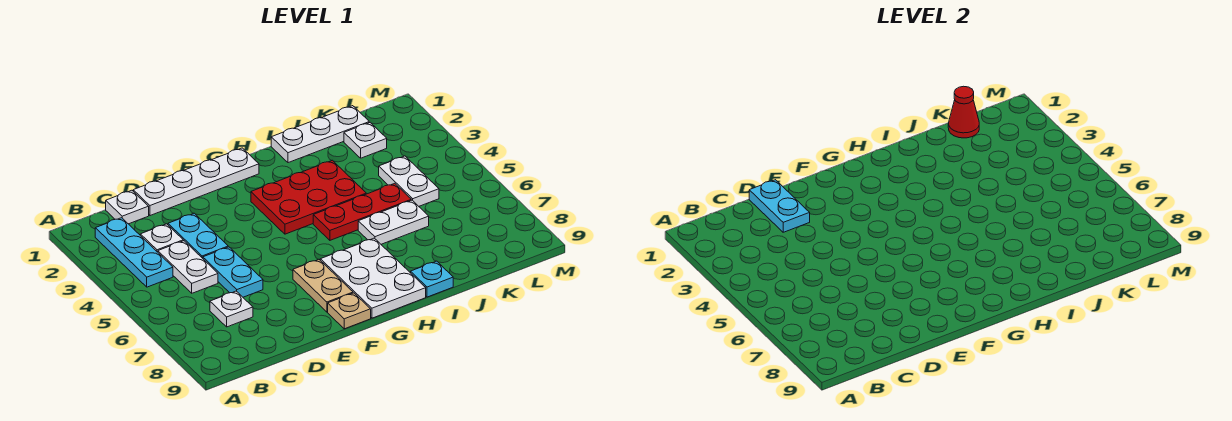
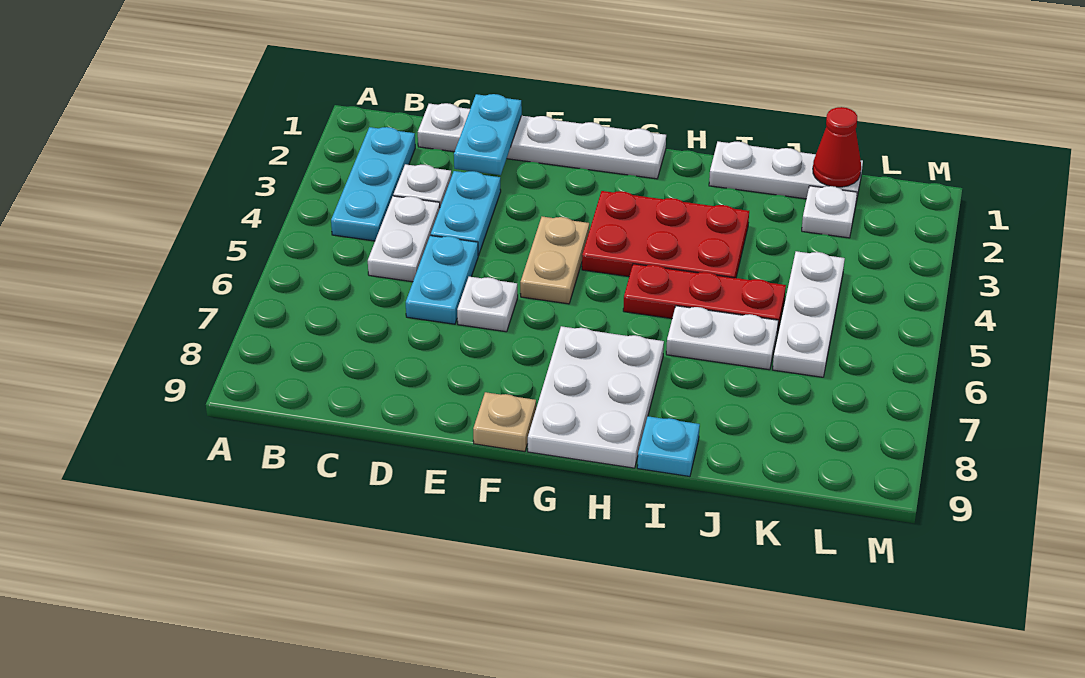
white plate C7 level 1 -> white plate E6 level 1
tan plate F7:F8 level 1 -> tan plate F4:F5 level 1
white plate K4:K5 level 1 -> white plate K4:K6 level 1

